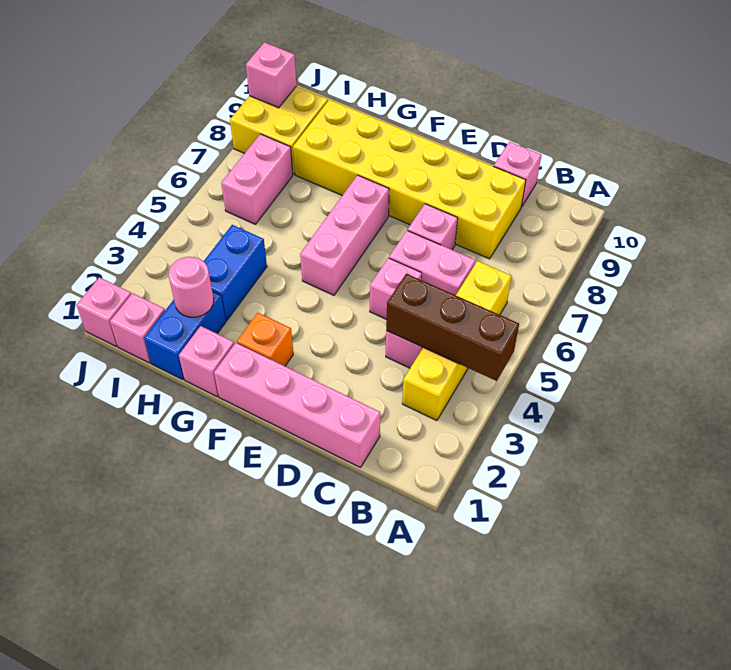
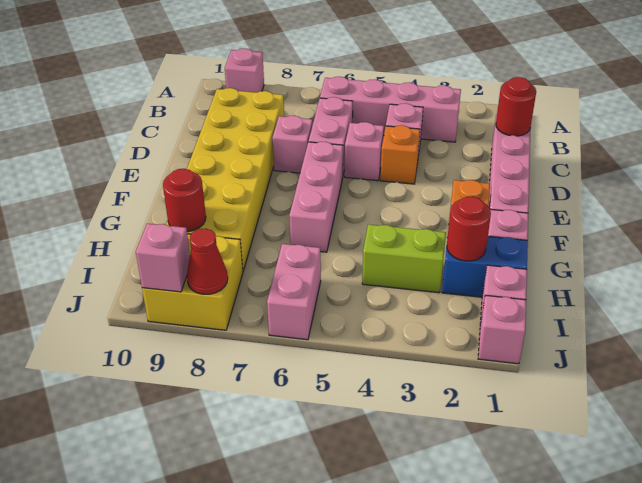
brown brick A4:C4 level 2 -> none
yellow brick B3:B6 level 1 -> pink brick B3:B6 level 1
none -> red round brick C1 level 2
pink brick C10 level 1 -> pink brick A9 level 1
none -> orange brick D4 level 1
pink brick F5:F7 level 1 -> pink brick E6:G6 level 1
pink round brick H2 level 2 -> red round brick H2 level 2
blue brick H3:H4 level 1 -> lime brick H3:H4 level 1
none -> red round brick H9 level 2
pink brick I6:I7 level 1 -> pink brick I6:J6 level 1
none -> red cone J8 level 2

